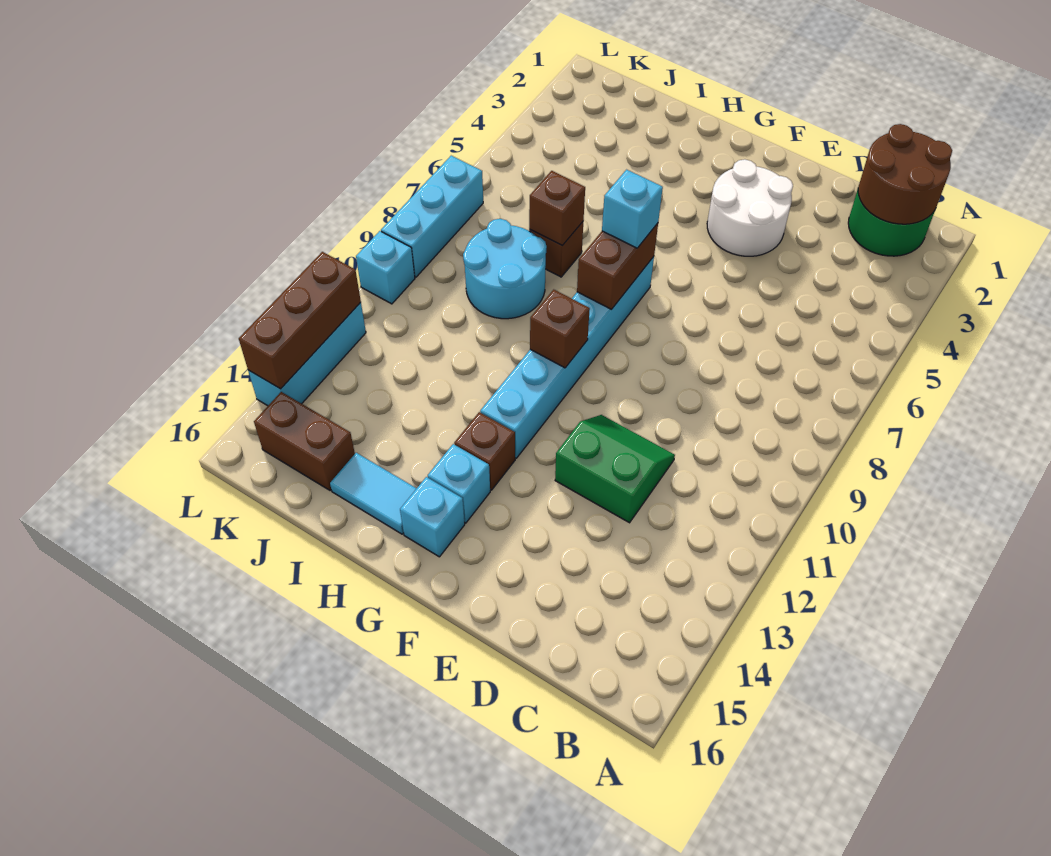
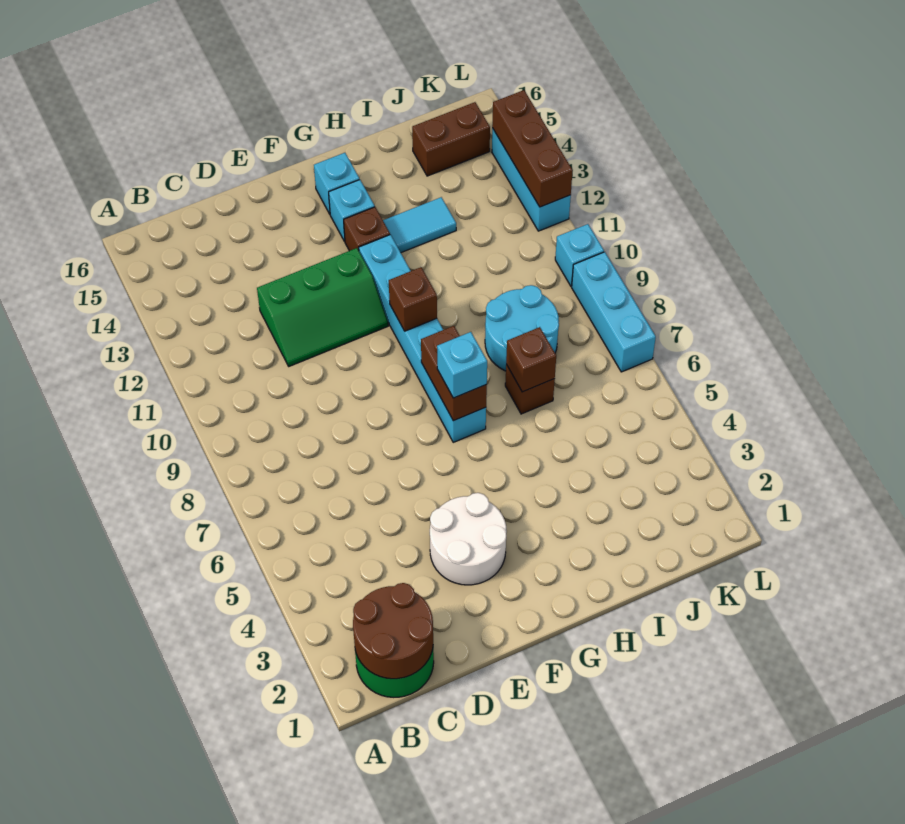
green slope D11:E12 level 1 top 12 -> green slope D11:F12 level 1 top 12
cyan tile H15:I15 level 1 -> cyan tile H13:I13 level 1

